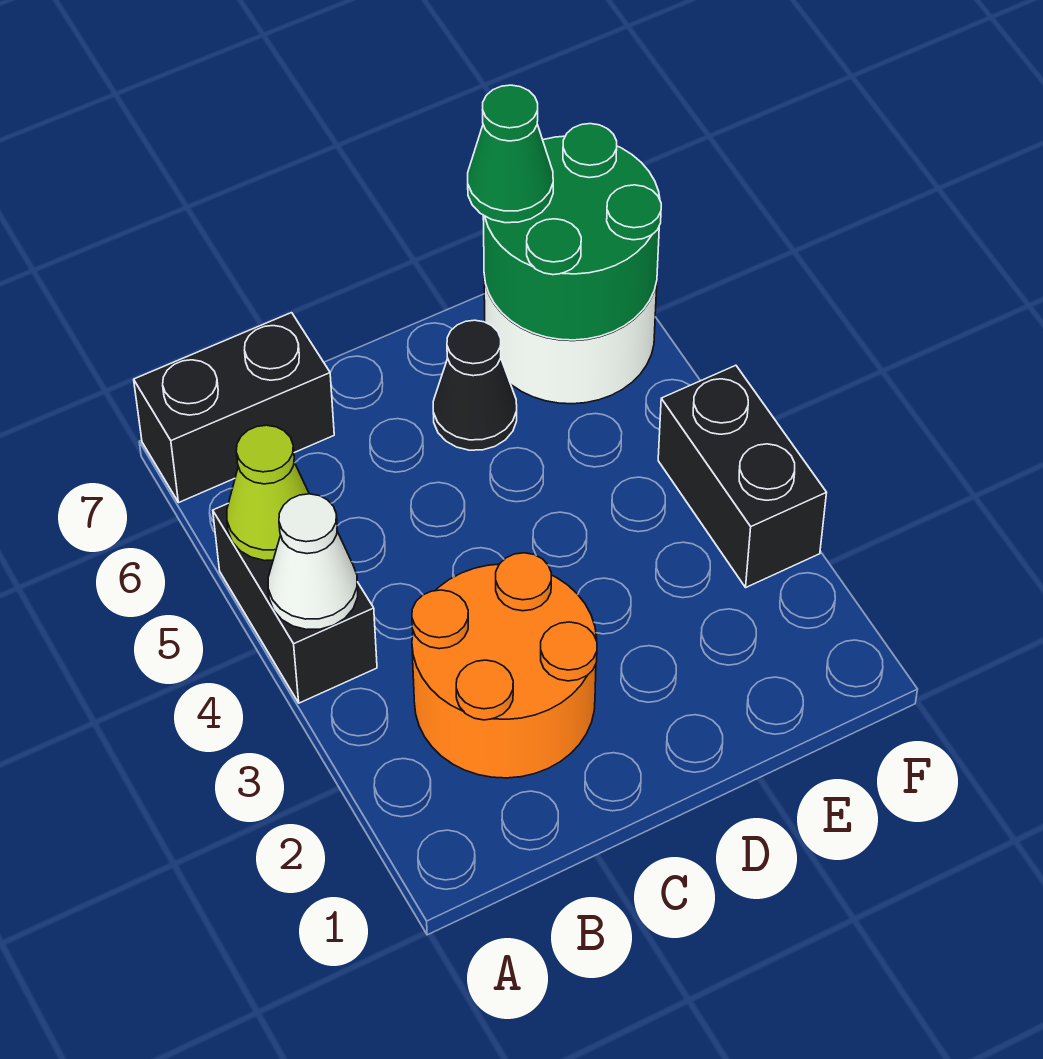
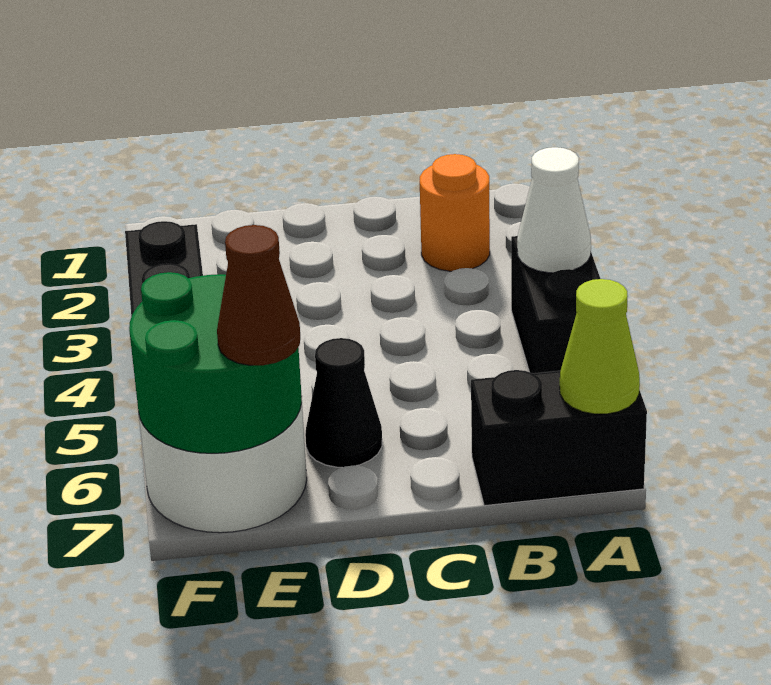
lime cone A5 level 2 -> lime cone A7 level 2
orange round brick B2:C3 level 1 -> orange round brick B2 level 1
green cone E7 level 3 -> brown cone E7 level 3

